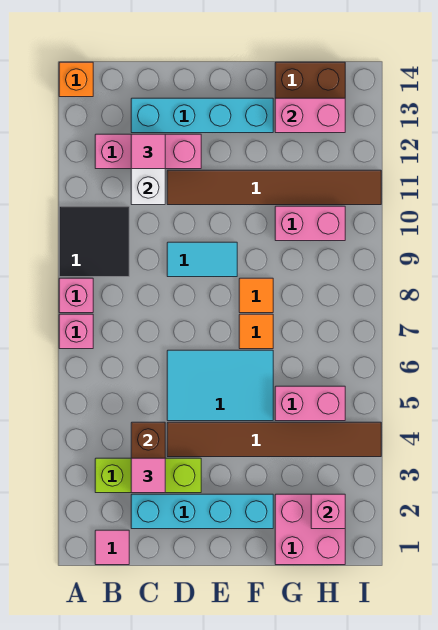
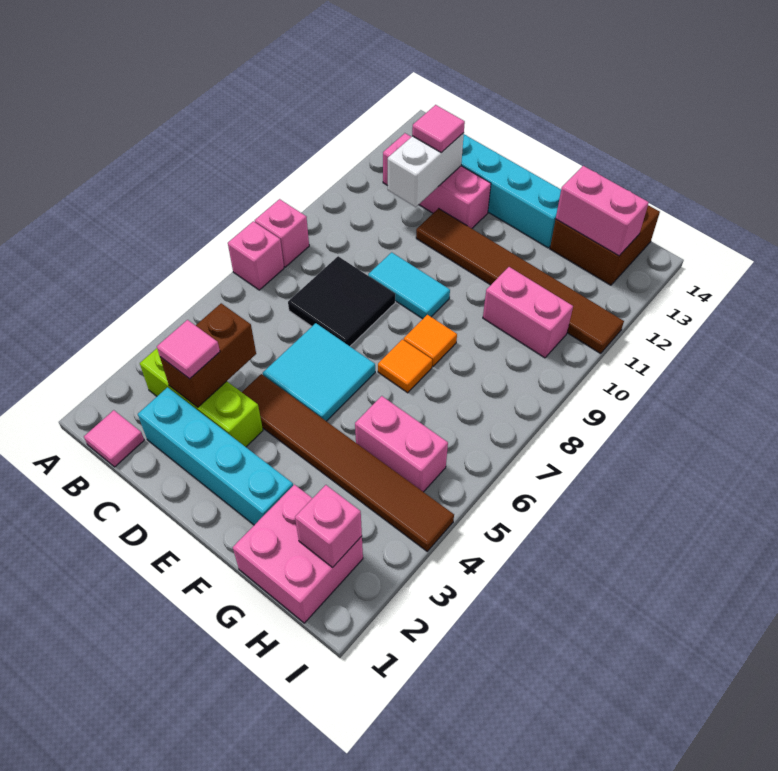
black tile A9:B10 level 1 -> black tile C7:D8 level 1
orange brick A14 level 1 -> none
cyan tile D5:F6 level 1 -> cyan tile D5:E6 level 1

